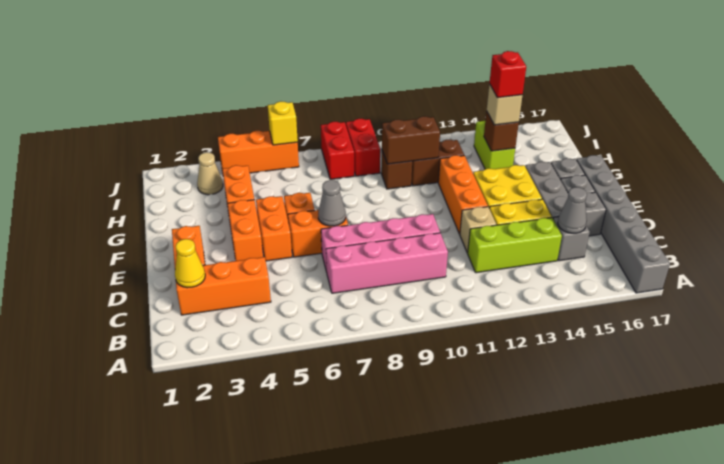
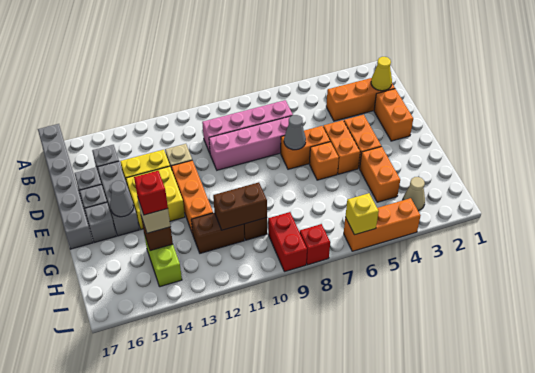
lime brick C12:C14 level 1 -> none
grey cone C15 level 2 -> grey cone F15 level 2
red brick I8:J8 level 1 -> red brick J8 level 1

